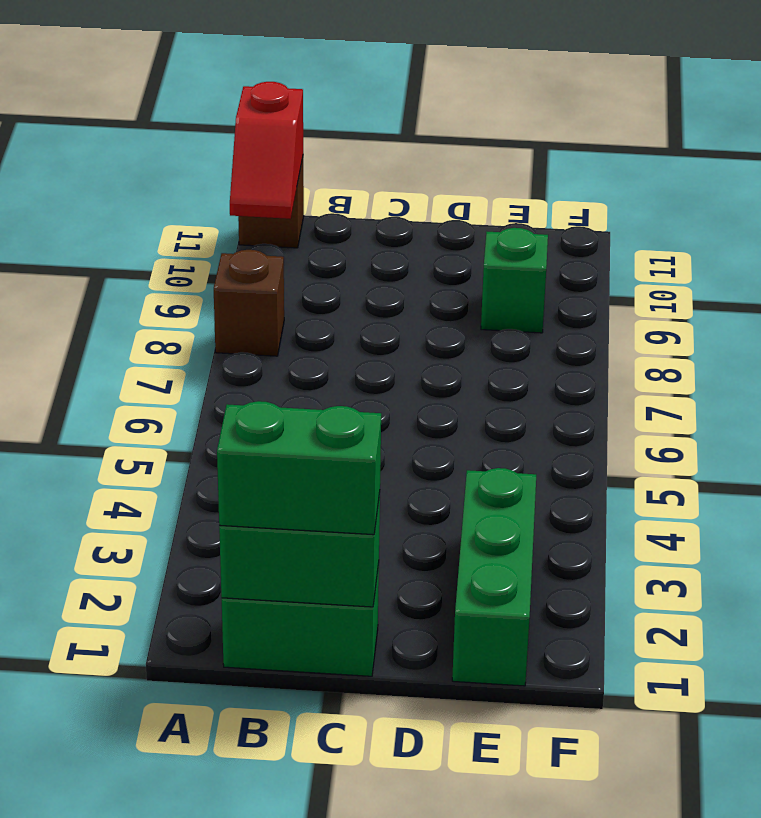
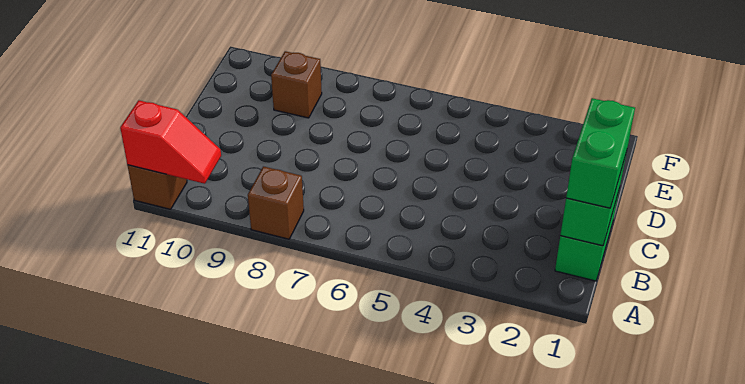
green brick E1:E3 level 1 -> none
green brick E9 level 1 -> brown brick E9 level 1

